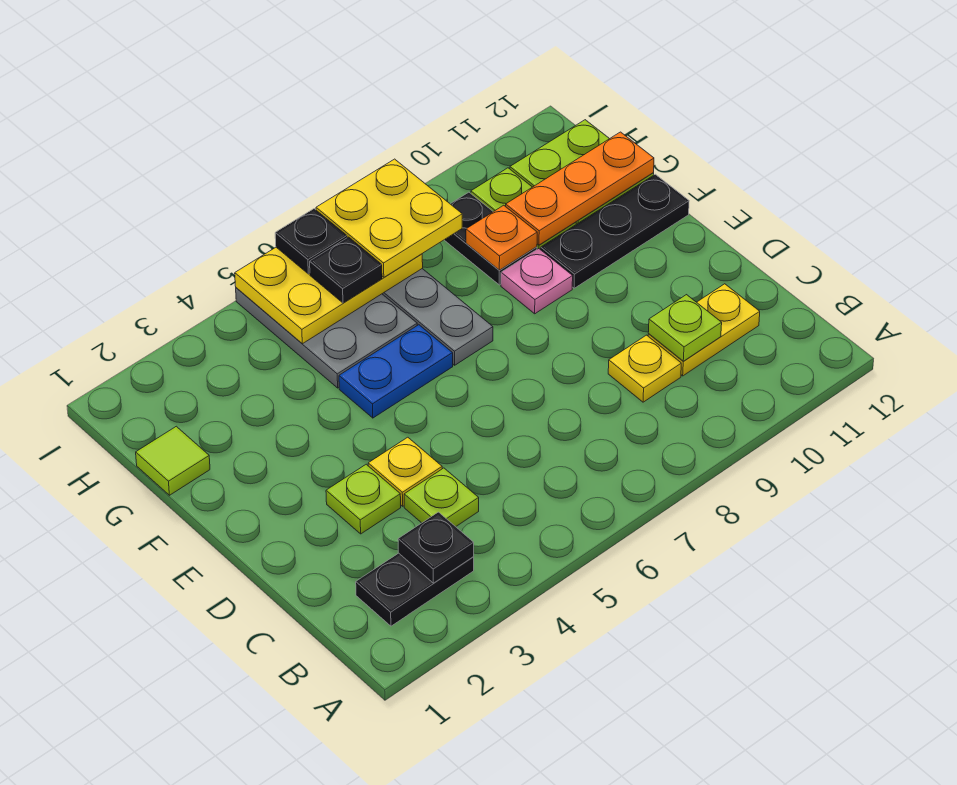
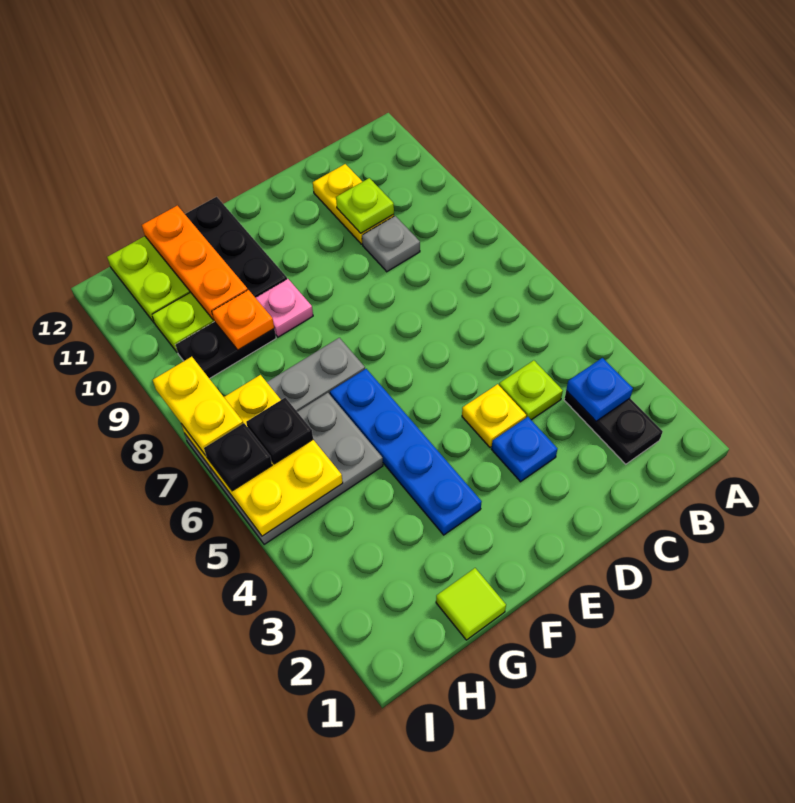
black plate B3 level 2 -> blue plate B3 level 2
yellow plate C9 level 1 -> grey plate C9 level 1
lime plate D3 level 1 -> blue plate D3 level 1
blue plate F5:F6 level 1 -> blue plate F3:F6 level 1
yellow plate H7:I8 level 3 -> yellow plate I7:I8 level 3

